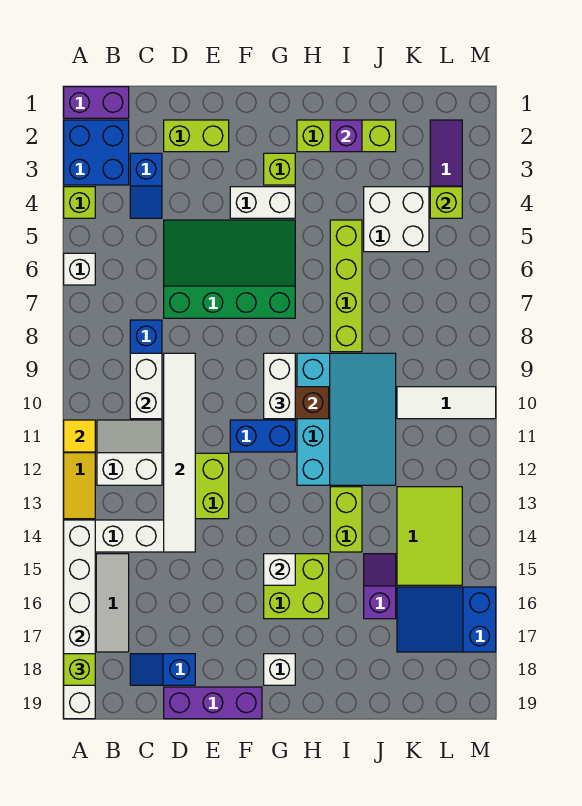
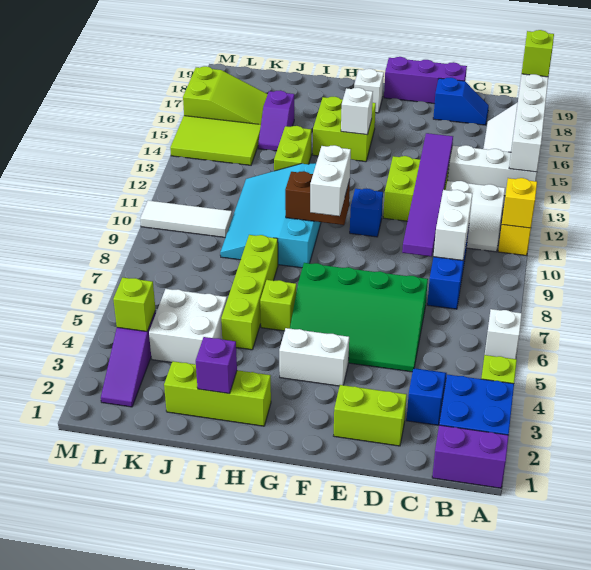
yellow tile A11 level 2 -> yellow brick A11 level 2
white tile D9:D14 level 2 -> purple tile D9:D14 level 2
blue brick F11:G11 level 1 -> blue brick F11 level 1
lime brick G3 level 1 -> lime brick H6 level 1
lime tile K13:L15 level 1 -> lime tile K14:M15 level 1
blue slope K16:M17 level 1 top M -> lime slope K16:M17 level 1 top M

